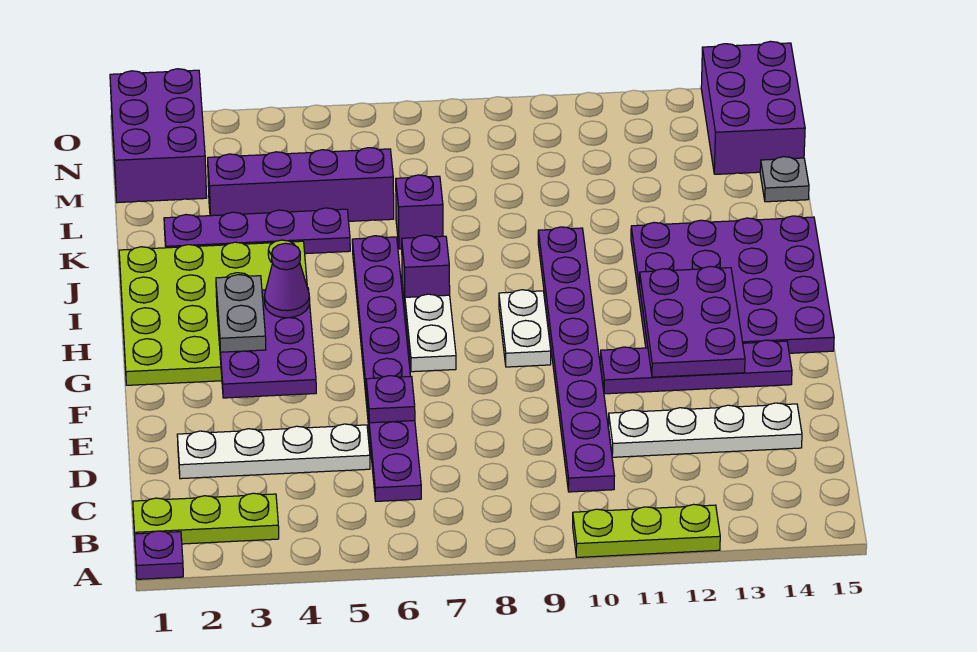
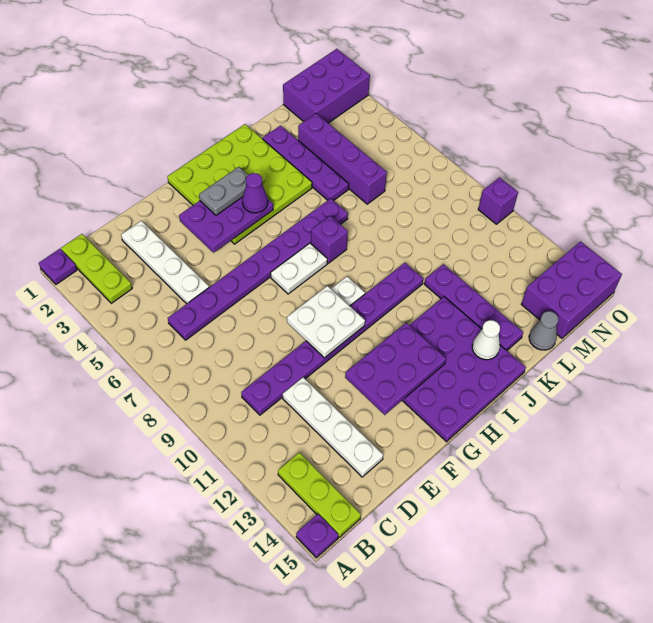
lime plate A10:A12 level 1 -> lime plate B13:B15 level 1
purple plate E6 level 2 -> purple plate A15 level 1
none -> white plate F9:G10 level 2
purple plate F11:F14 level 1 -> purple plate K11:K14 level 1
none -> white cone J14 level 2
purple brick K7 level 1 -> purple brick O10 level 1
grey plate L15 level 1 -> grey cone L15 level 1

